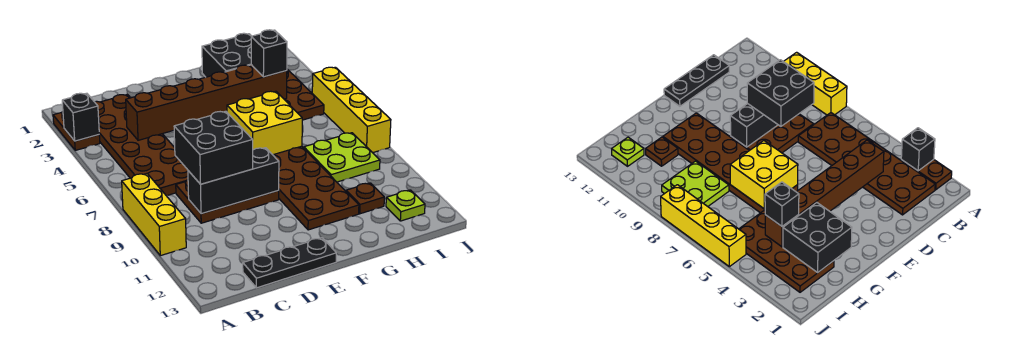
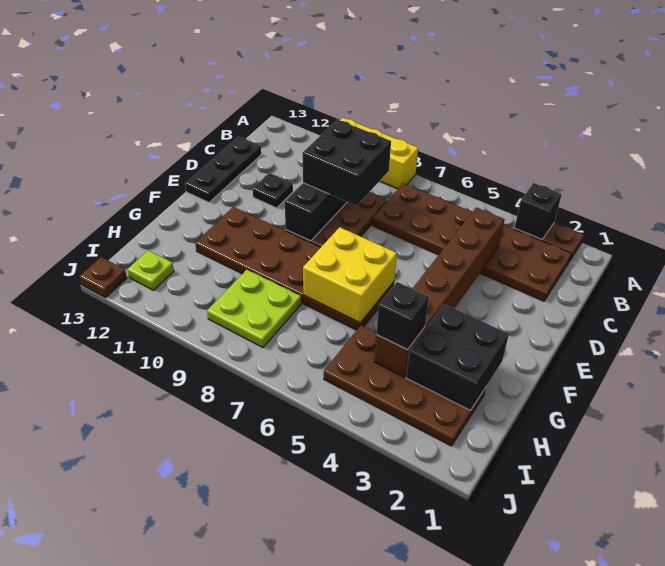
none -> black plate D11 level 1
brown plate H11 level 1 -> brown plate J13 level 1
yellow brick J5:J8 level 1 -> none

